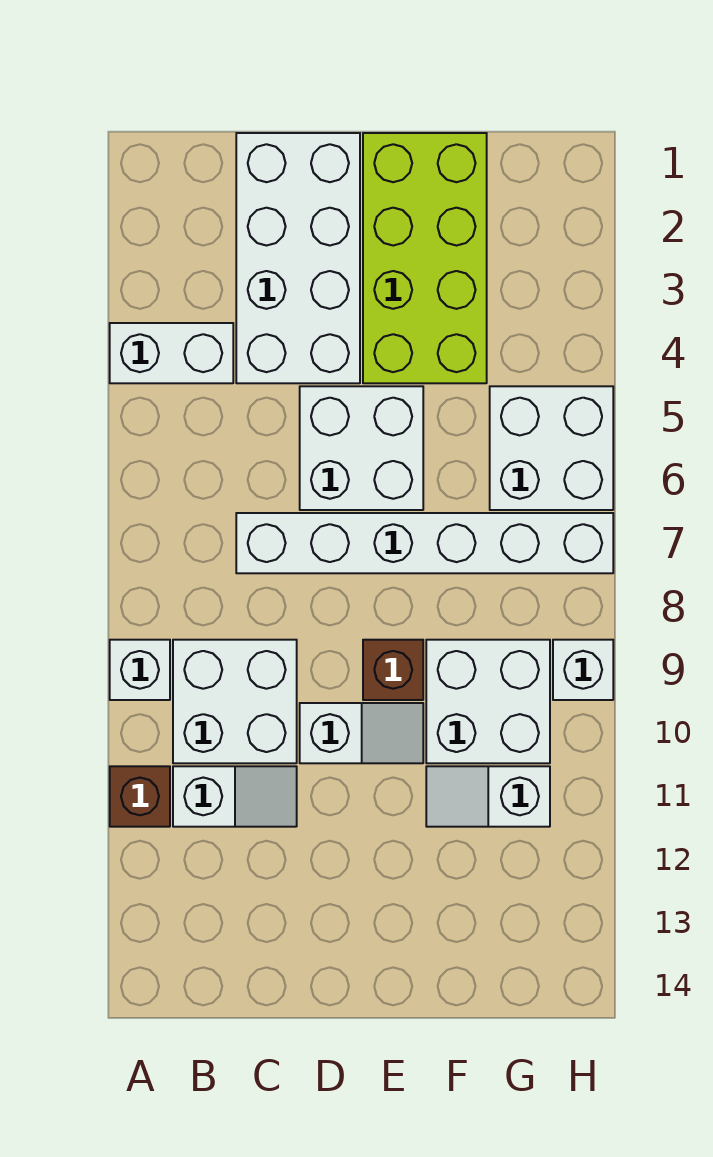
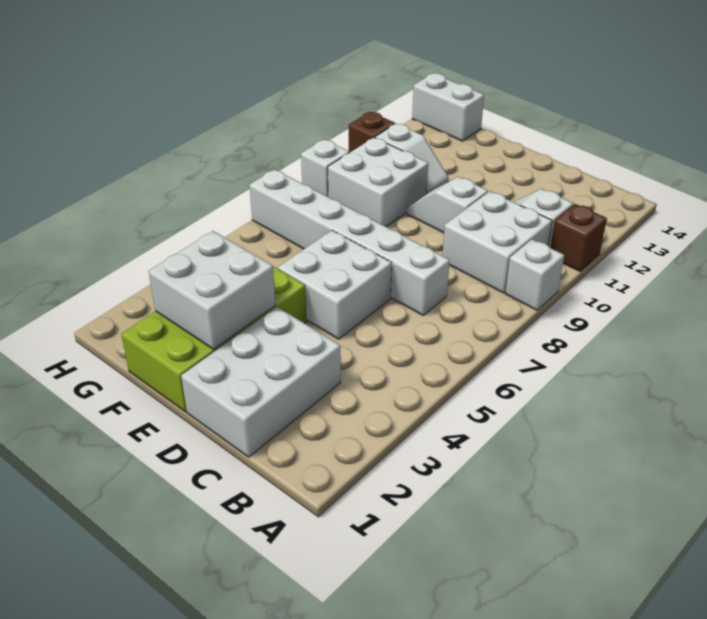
white brick A4:B4 level 1 -> white brick G14:H14 level 1
white brick C1:D4 level 1 -> white brick C1:D3 level 1
brown brick E9 level 1 -> brown brick H11 level 1
white brick G5:H6 level 1 -> white brick E2:F3 level 2

